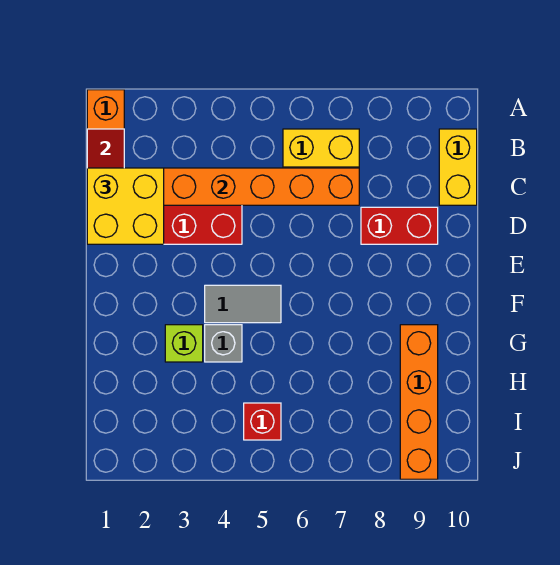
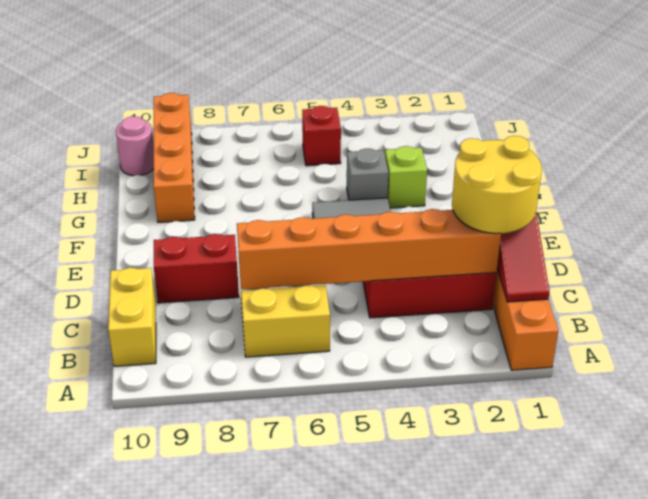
yellow brick C1:D2 level 3 -> yellow round brick C1:D2 level 3
none -> pink round brick I10 level 1

